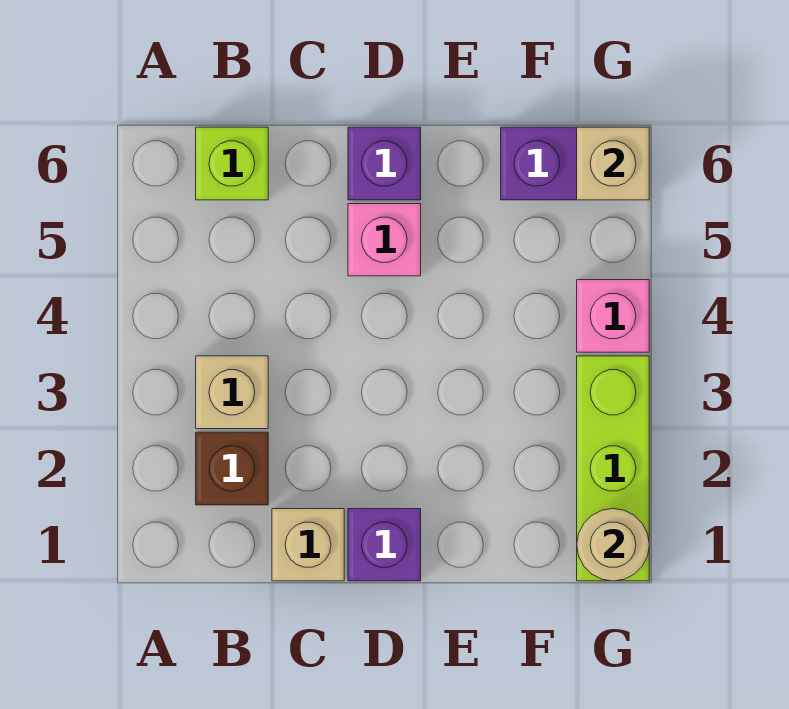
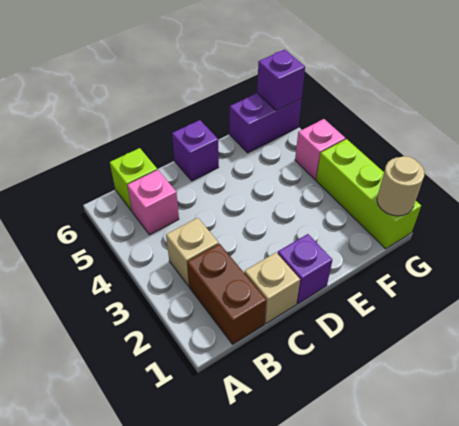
brown brick B2 level 1 -> brown brick B1:B2 level 1
pink brick D5 level 1 -> pink brick B5 level 1
tan brick G6 level 2 -> purple brick G6 level 2

